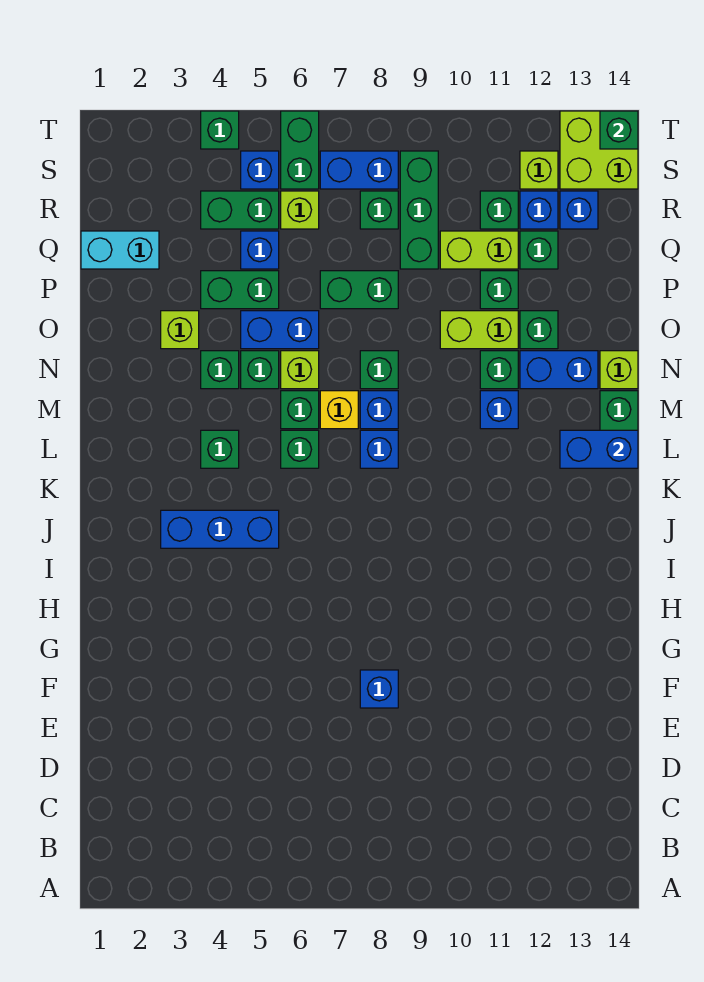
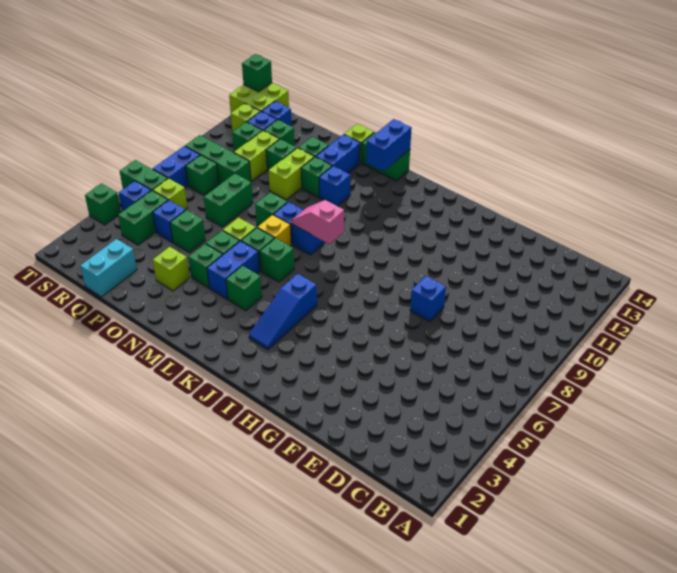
blue brick J3:J5 level 1 -> blue slope J3:J5 level 1 top 5
none -> pink slope K8:L8 level 2 top K
blue brick O5:O6 level 1 -> blue brick M4:M5 level 1
green brick P4:P5 level 1 -> green brick P5 level 1

